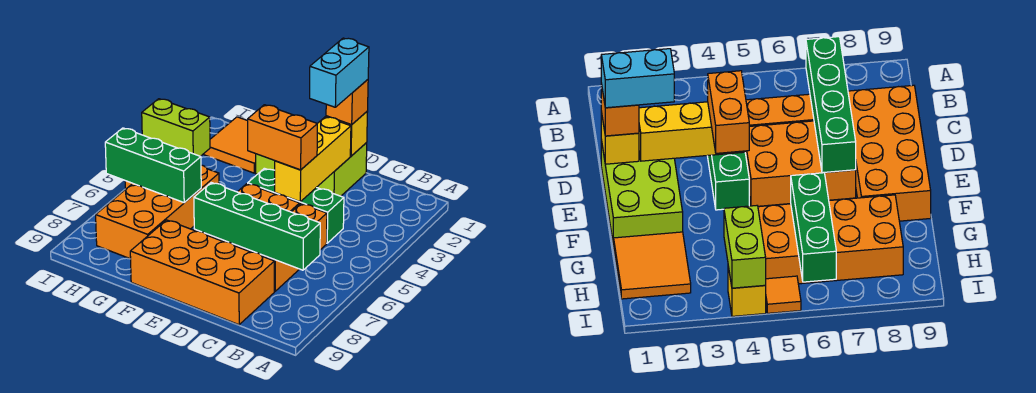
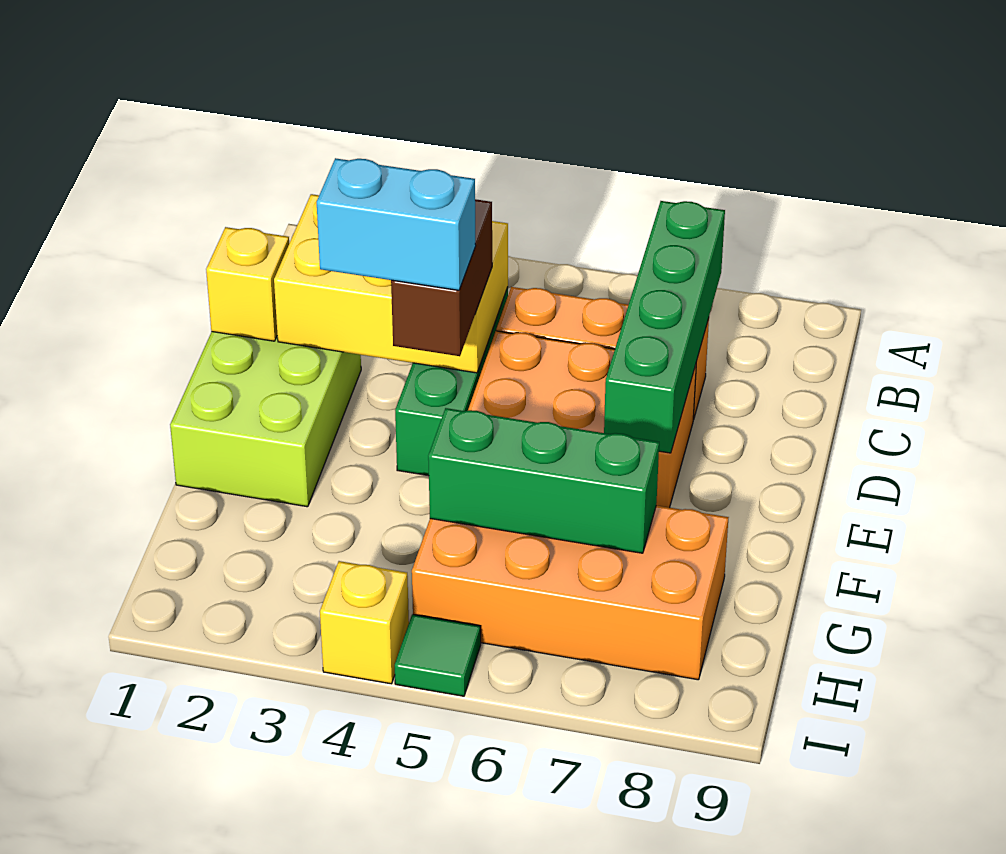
orange brick C8:F9 level 1 -> none
orange brick D1 level 3 -> none
cyan brick D1:D2 level 4 -> cyan brick E3:E4 level 4
yellow brick D2:D4 level 2 -> yellow brick C2:D4 level 2
orange brick D4:E4 level 3 -> brown brick D4:E4 level 3
orange tile G1:H2 level 1 -> none
green brick G6:I6 level 2 -> green brick G5:G7 level 2
lime brick H4:I4 level 2 -> none
orange tile I5 level 1 -> green tile I5 level 1

